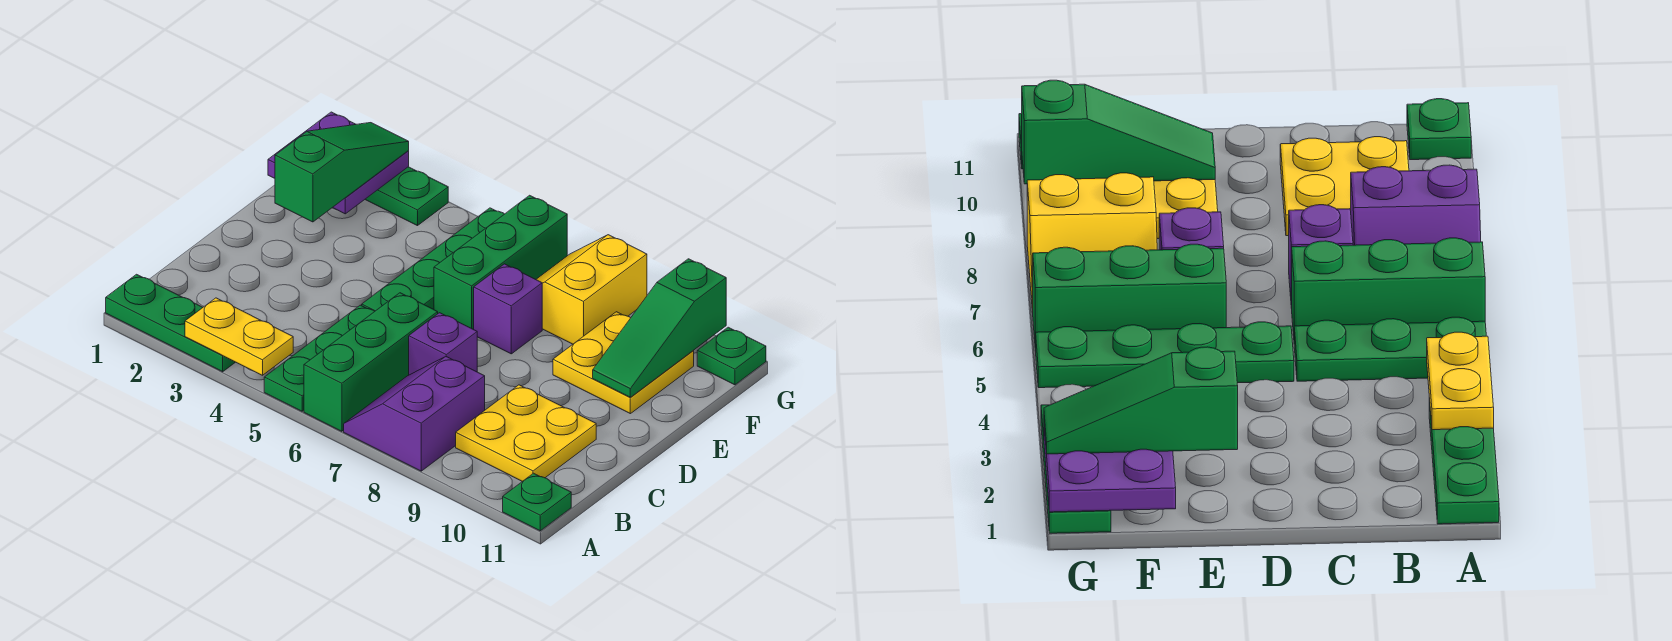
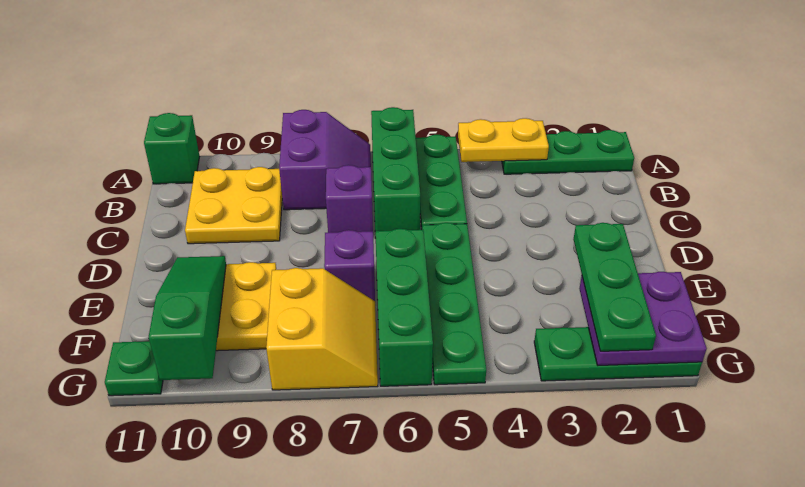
green plate A11 level 1 -> green brick A11 level 1
green slope E2:G2 level 3 top E -> green plate E2:G2 level 3

